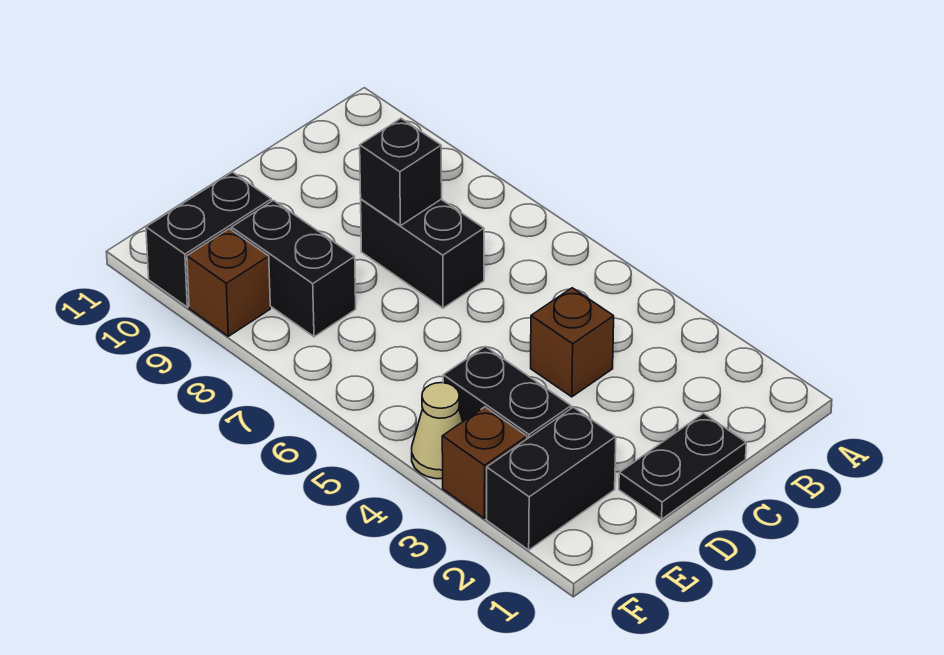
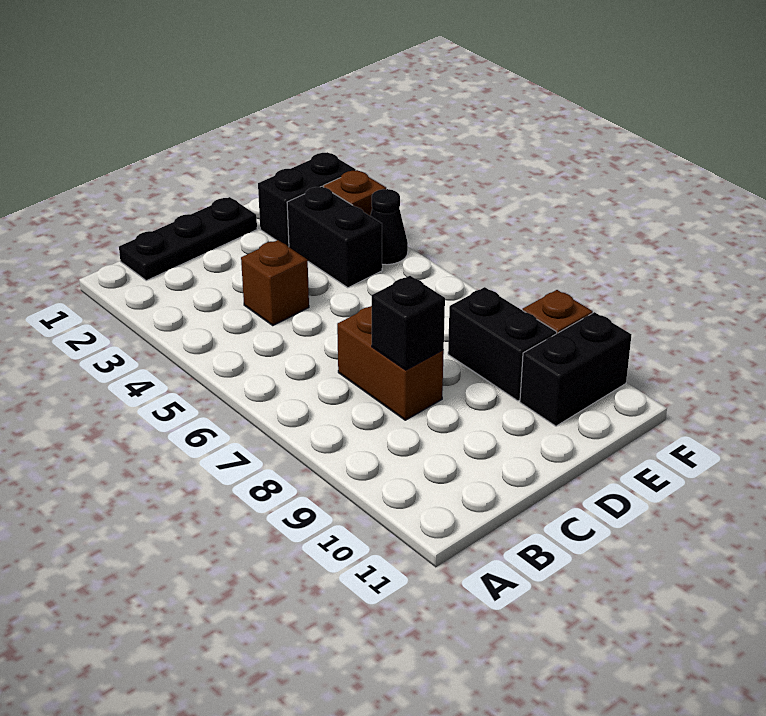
black plate C1:D1 level 1 -> black plate B1:D1 level 1
black brick C7:C8 level 1 -> brown brick C7:C8 level 1
tan cone F4 level 1 -> black cone F4 level 1

